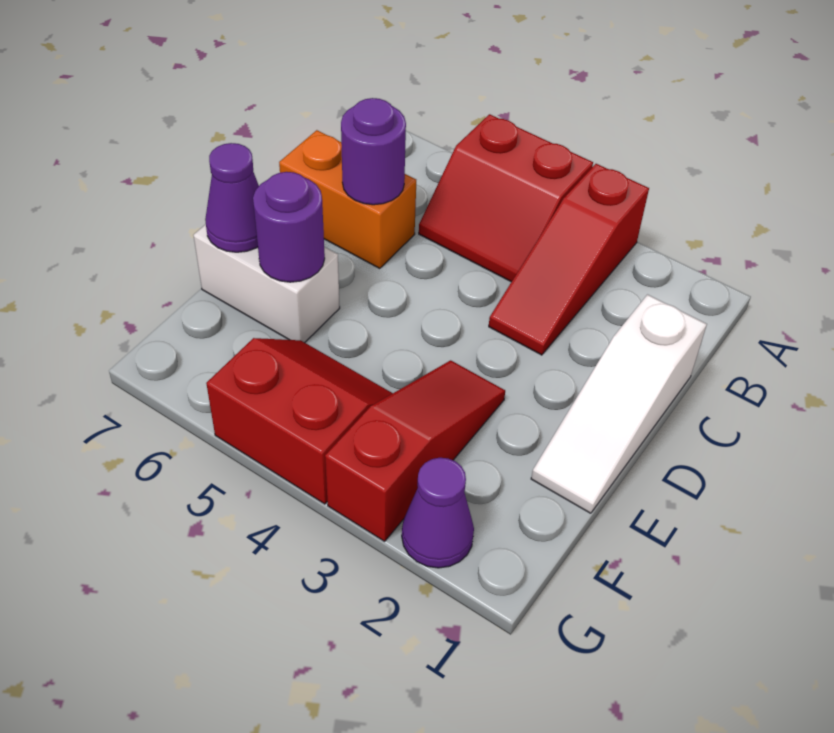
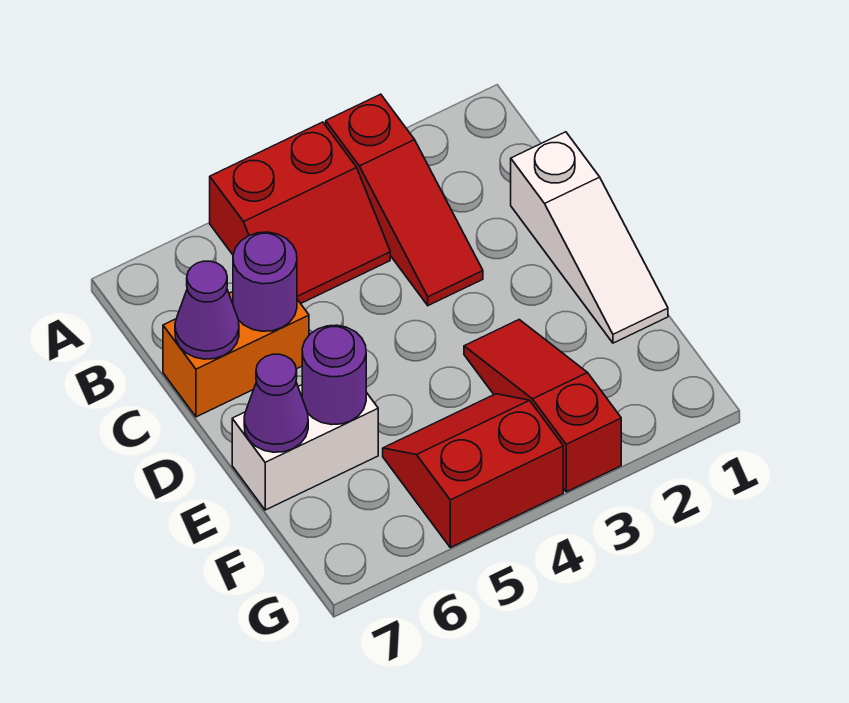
purple cone G2 level 1 -> purple cone C7 level 2

